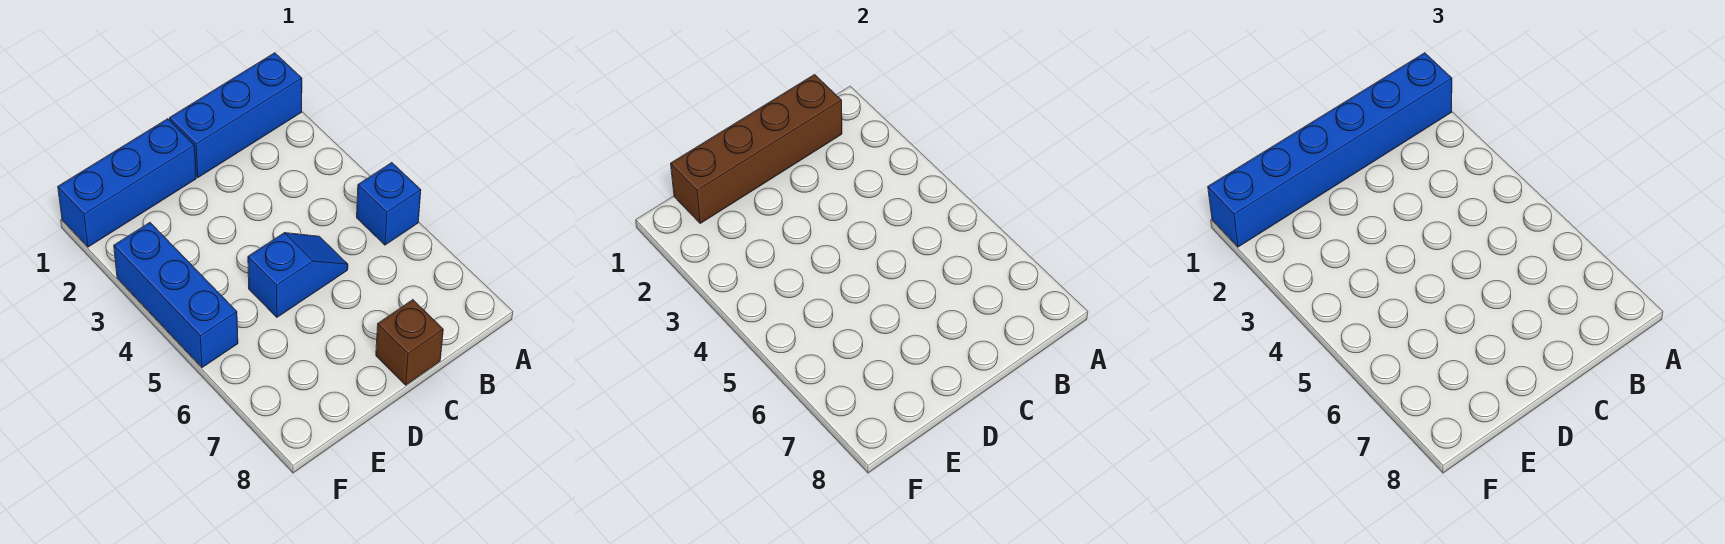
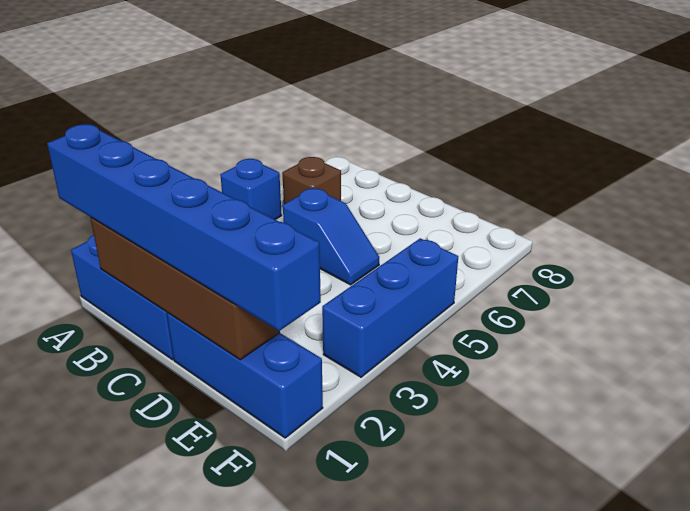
blue slope C5:D5 level 1 top D -> blue slope C5:D5 level 1 top C
brown brick C8 level 1 -> brown brick B6 level 1

